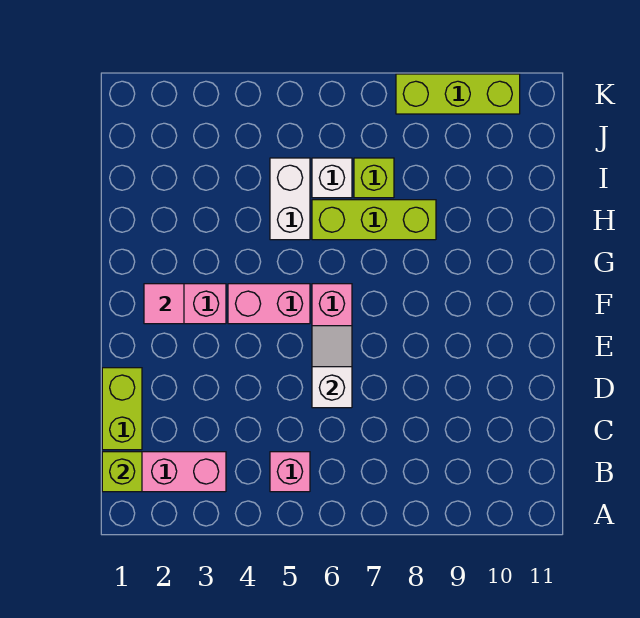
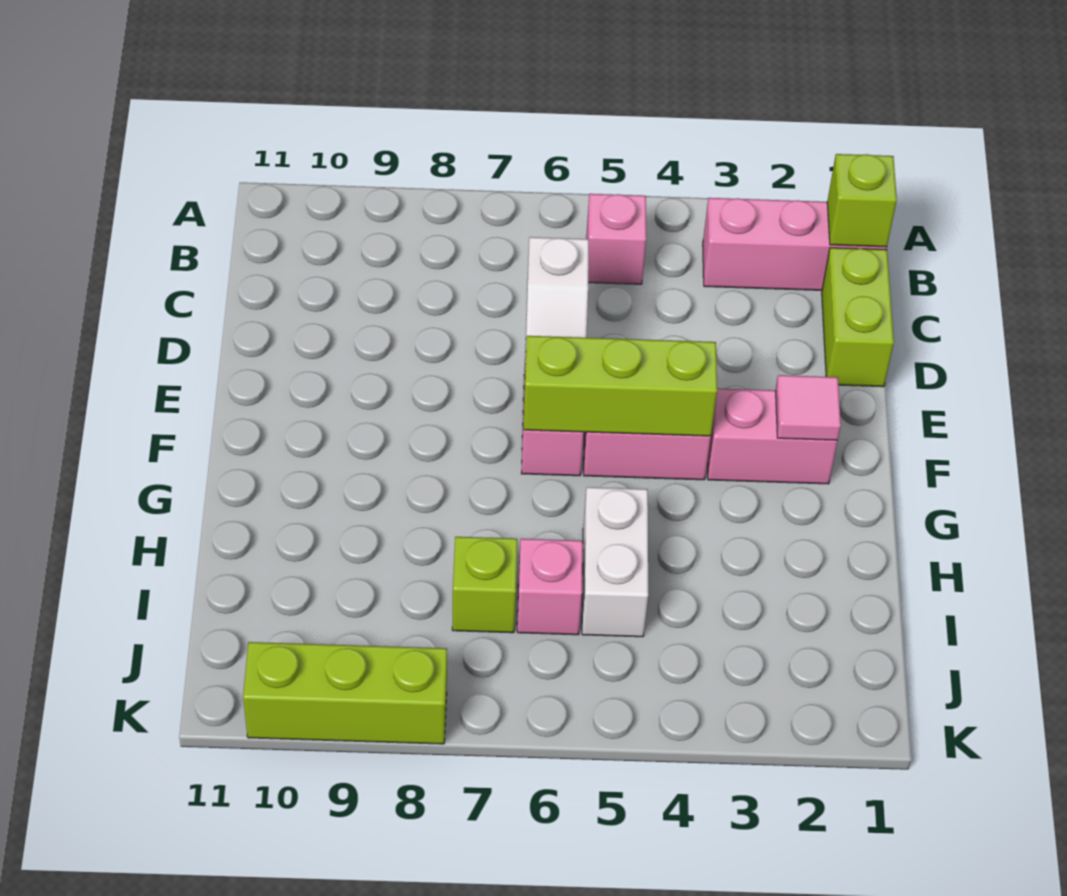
lime brick H6:H8 level 1 -> lime brick F4:F6 level 2
white brick I6 level 1 -> pink brick I6 level 1

